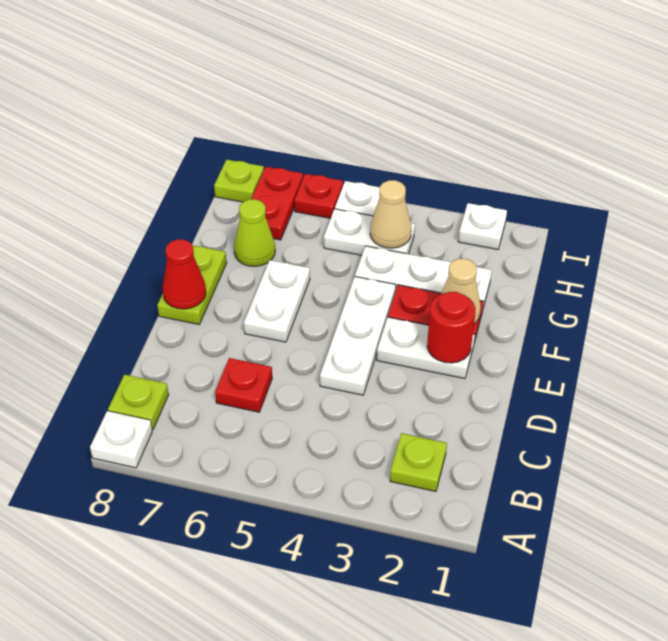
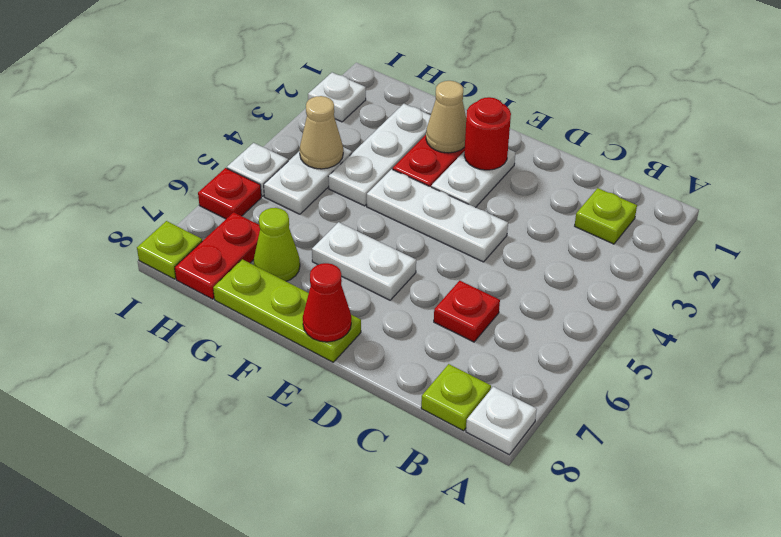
lime plate E8:F8 level 1 -> lime plate E8:G8 level 1
red plate H7:I7 level 1 -> red plate H7:H8 level 1

